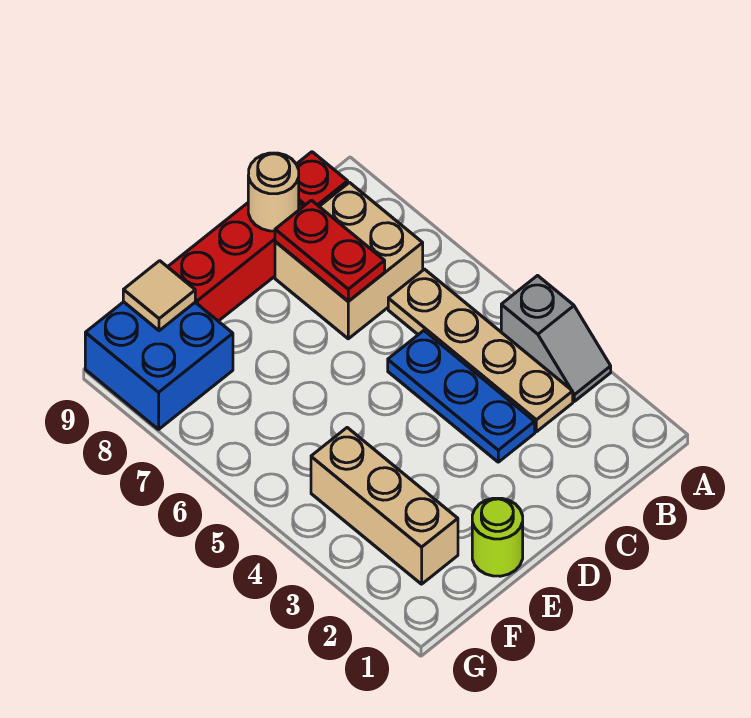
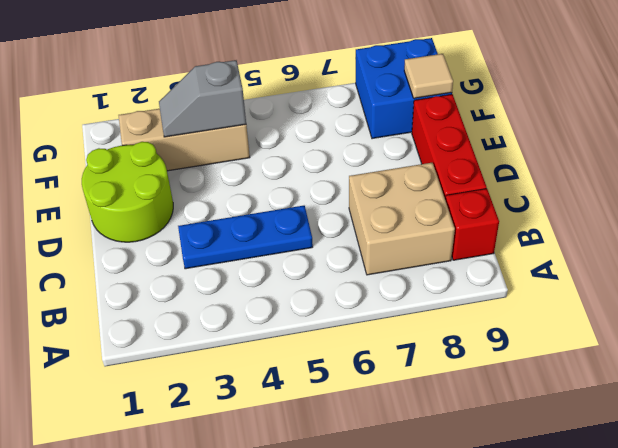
grey slope A3:A4 level 1 top 4 -> grey slope F3:F4 level 2 top 4
tan plate B3:B6 level 1 -> none
red plate C7:C8 level 2 -> none
tan round brick C9 level 2 -> none
lime round brick E1 level 1 -> lime round brick D1:E2 level 1

